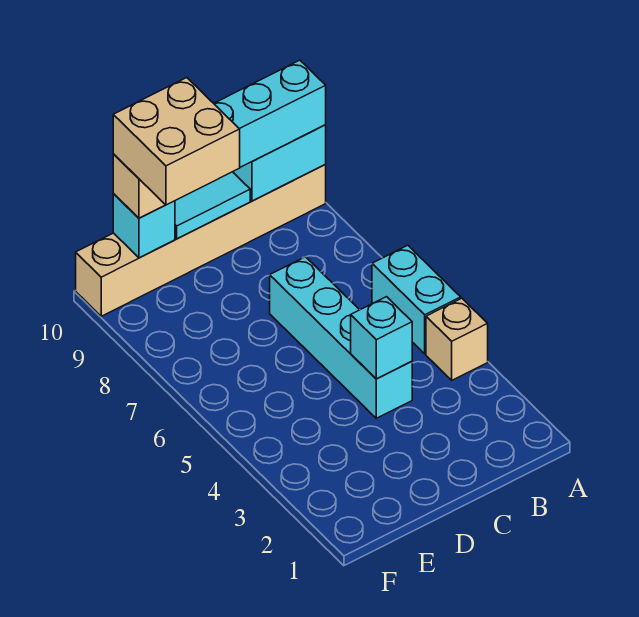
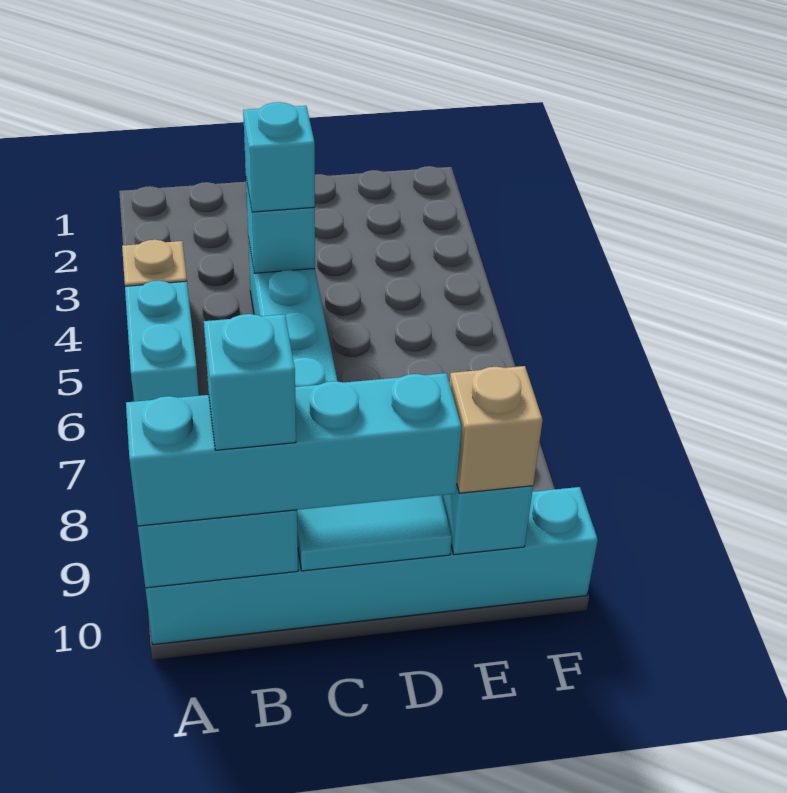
tan brick A10:F10 level 1 -> cyan brick A10:F10 level 1
none -> cyan brick B10 level 4
none -> cyan brick C4 level 3
tan brick D9:E10 level 4 -> none

